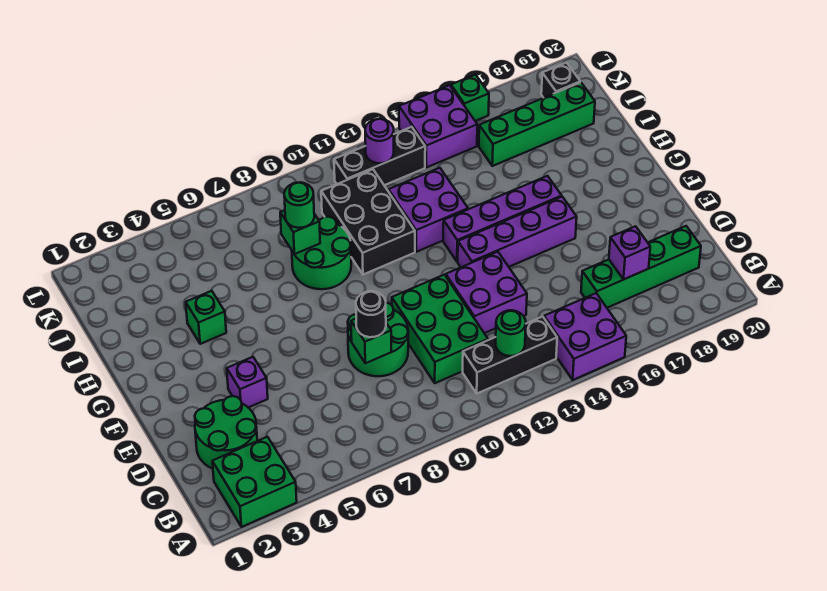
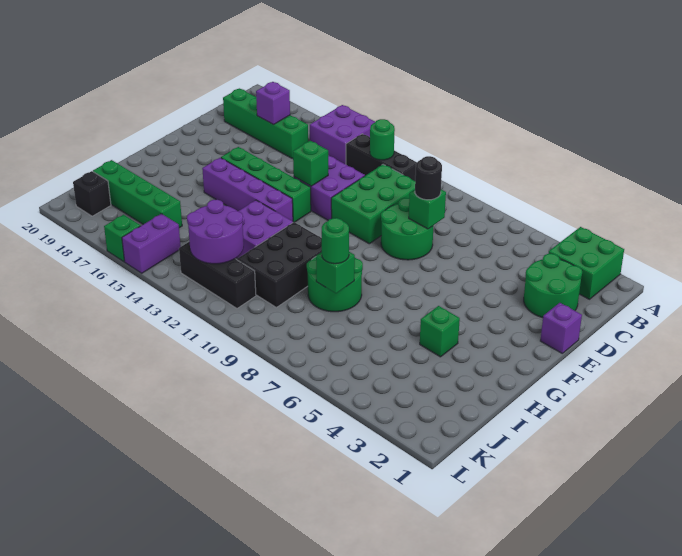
purple brick E4 level 1 -> purple brick E1 level 1
none -> green brick E13 level 2
purple brick F13:F16 level 1 -> green brick F13:F16 level 1
purple round brick K12 level 2 -> purple round brick J12:K13 level 2
purple brick K14:L15 level 1 -> purple brick K15:L15 level 1

